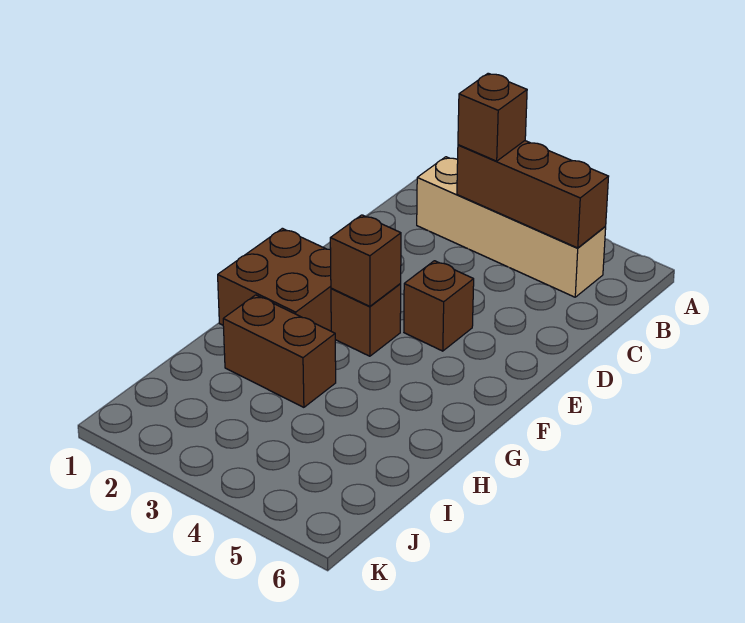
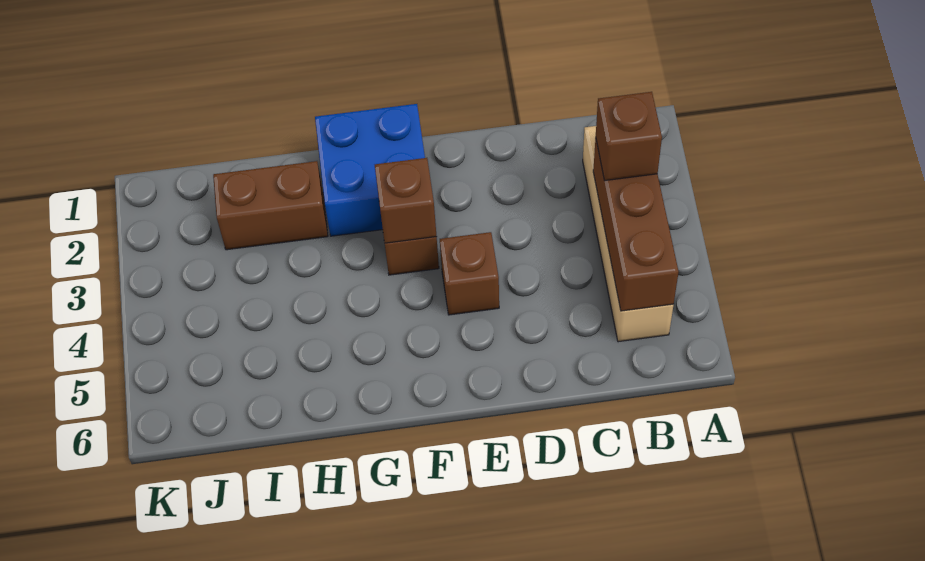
brown brick F1:G2 level 1 -> blue brick F1:G2 level 1
brown brick H2:H3 level 1 -> brown brick H2:I2 level 1

